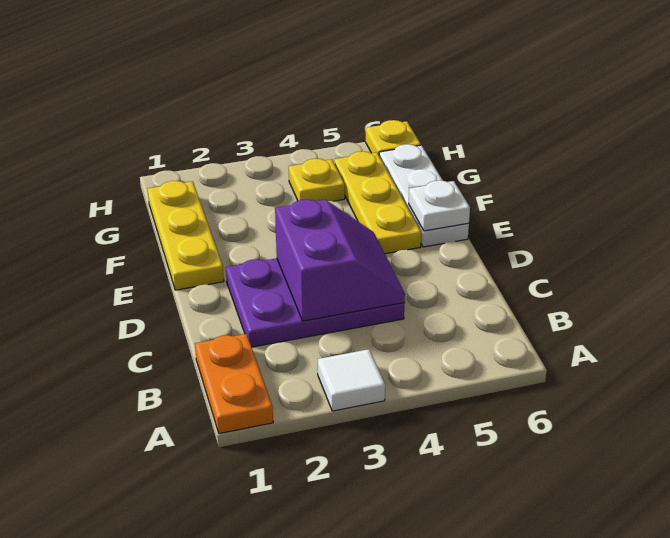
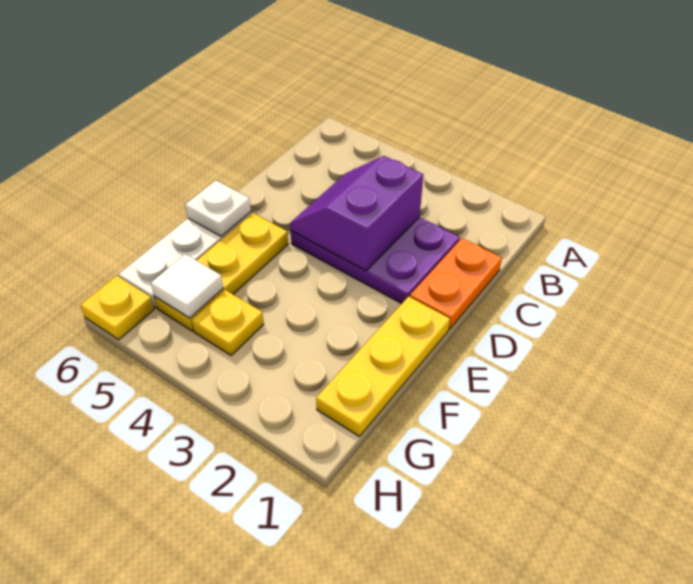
orange plate A1:B1 level 1 -> orange plate C1:D1 level 1
white tile A3 level 1 -> white tile G5 level 2

